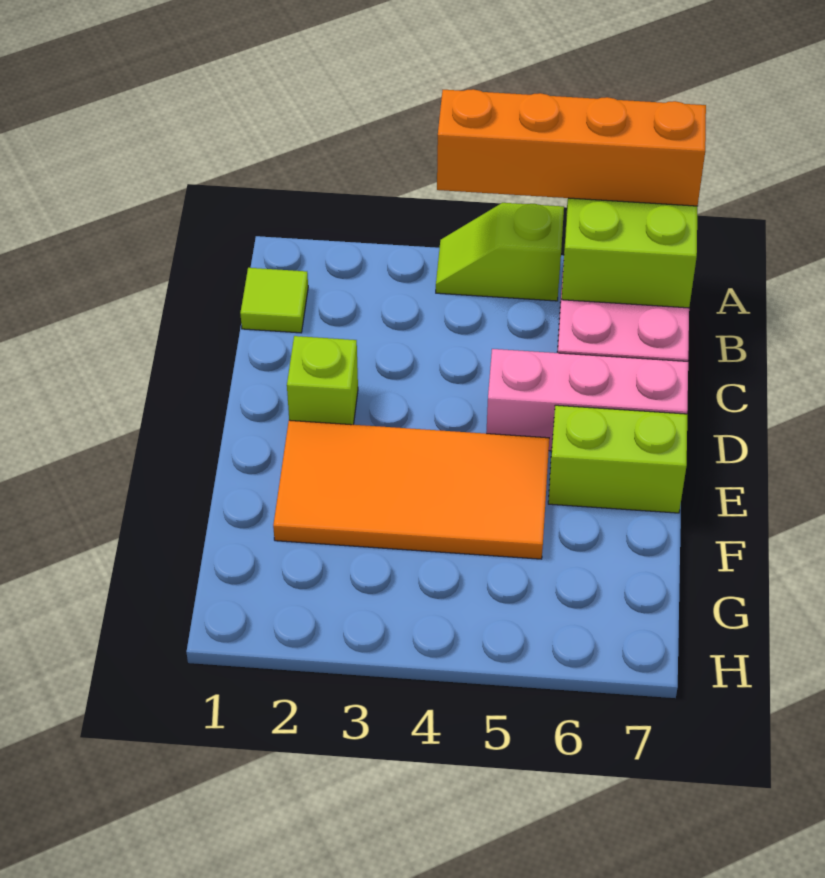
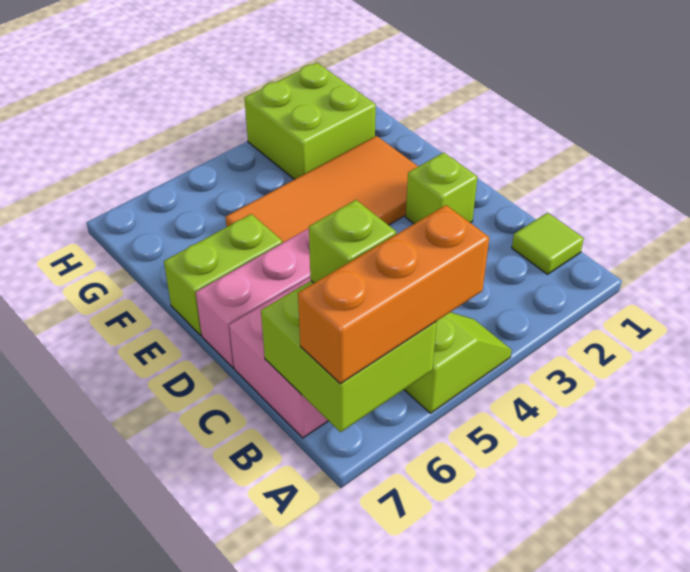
orange brick A4:A7 level 3 -> orange brick A5:A7 level 3
none -> lime brick B6 level 3
none -> lime brick G2:H3 level 1

